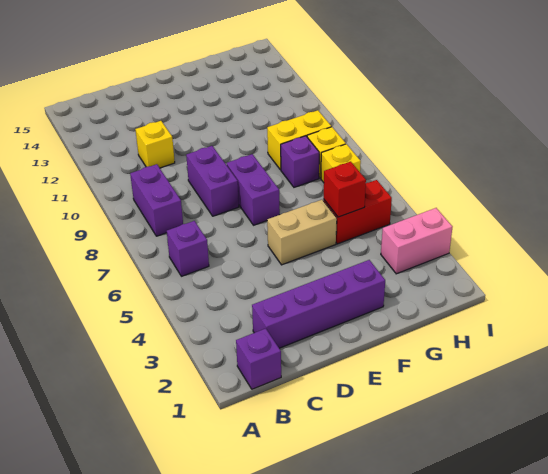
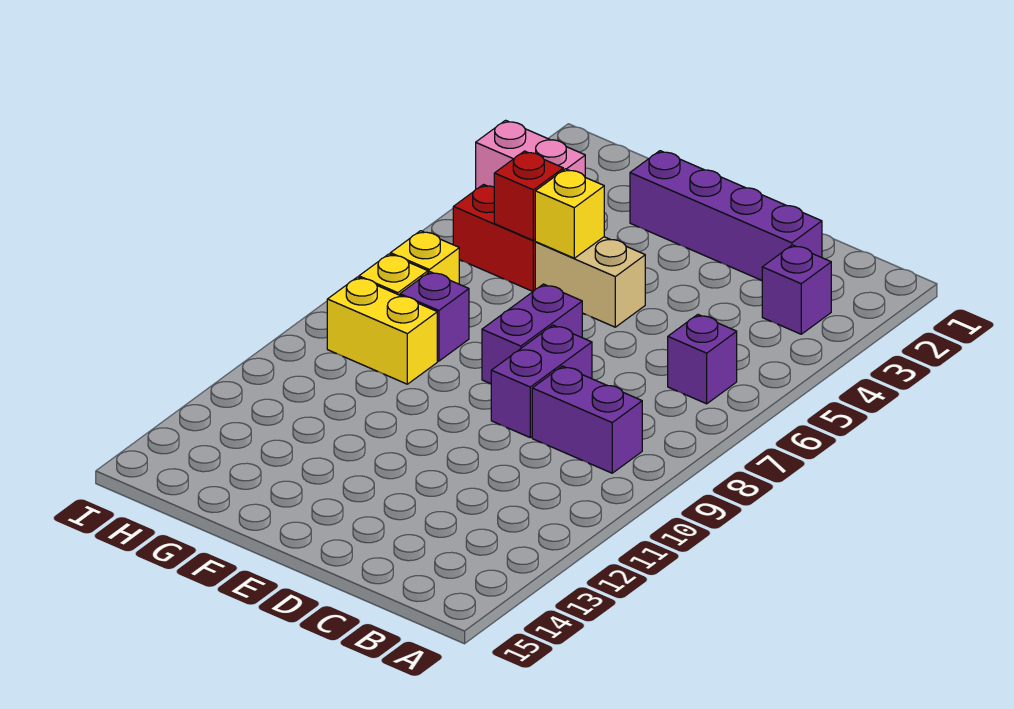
purple brick B1 level 1 -> purple brick B3 level 1
purple brick B8:B9 level 1 -> purple brick B9:C9 level 1
yellow brick C11 level 1 -> yellow brick F5 level 2

